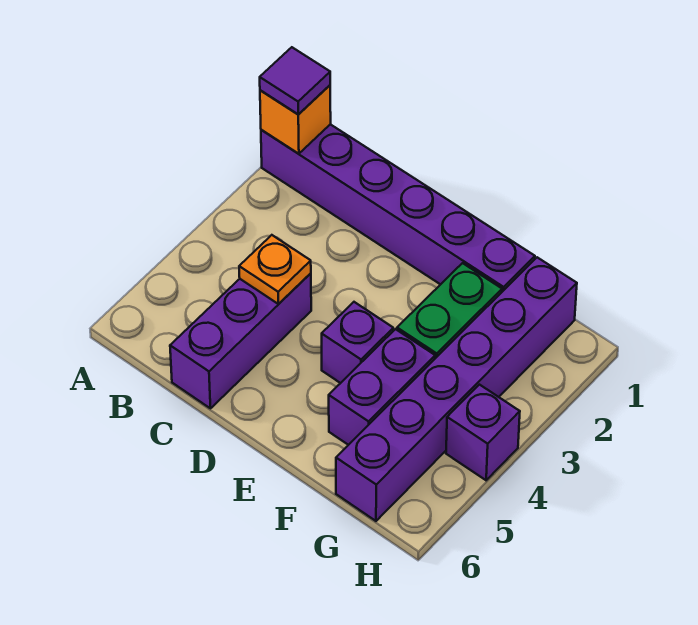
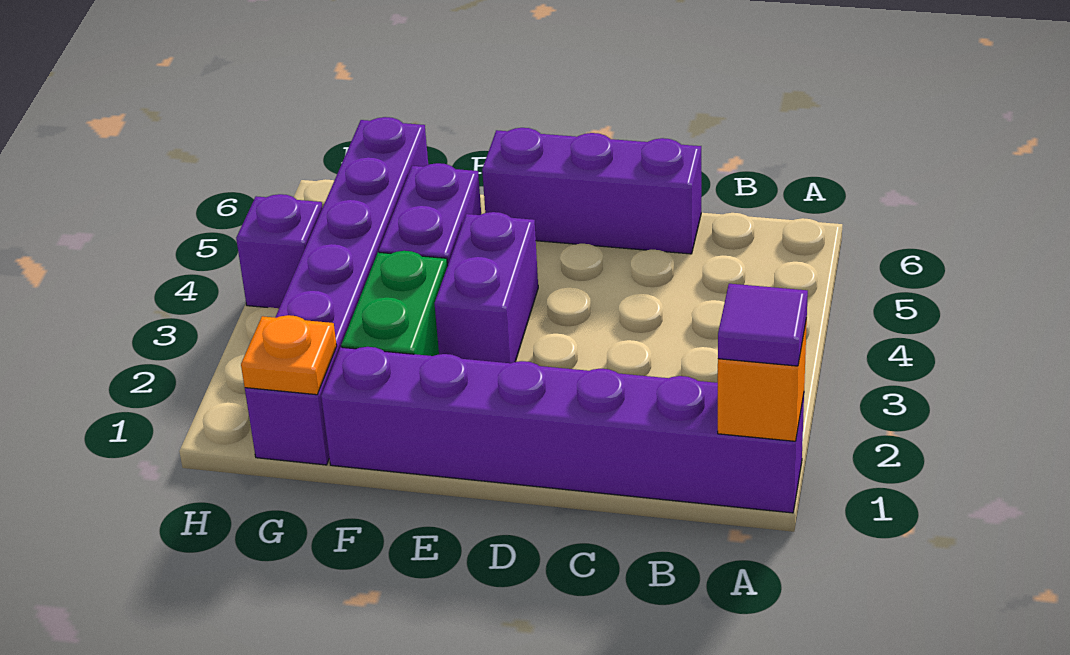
purple brick C4:C6 level 1 -> purple brick C6:E6 level 1
orange plate C4 level 2 -> orange plate G1 level 2
purple brick E4 level 1 -> purple brick E3:E4 level 1

